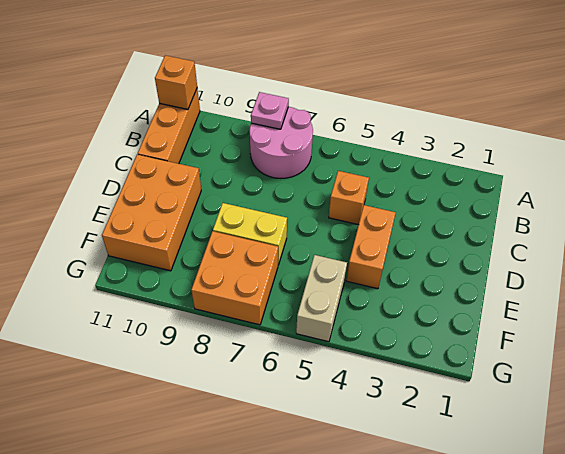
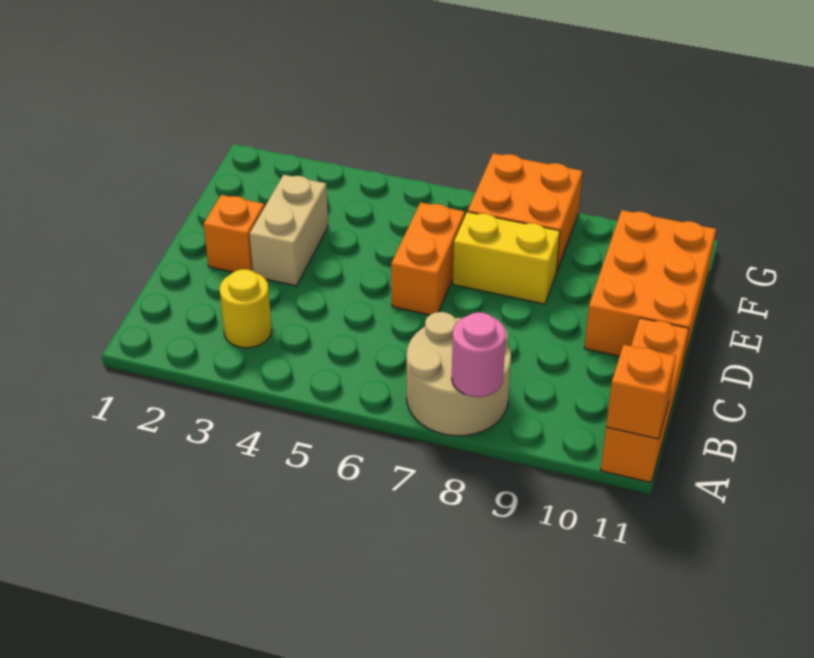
pink round brick A7:B8 level 1 -> tan round brick A7:B8 level 1
pink plate A8 level 2 -> pink round brick A8 level 2
none -> yellow round brick B3 level 1
orange brick C5 level 1 -> orange brick D2 level 1
orange brick D4:E4 level 1 -> orange brick D6:E6 level 1
tan brick F5:G5 level 1 -> tan brick D3:E3 level 1

